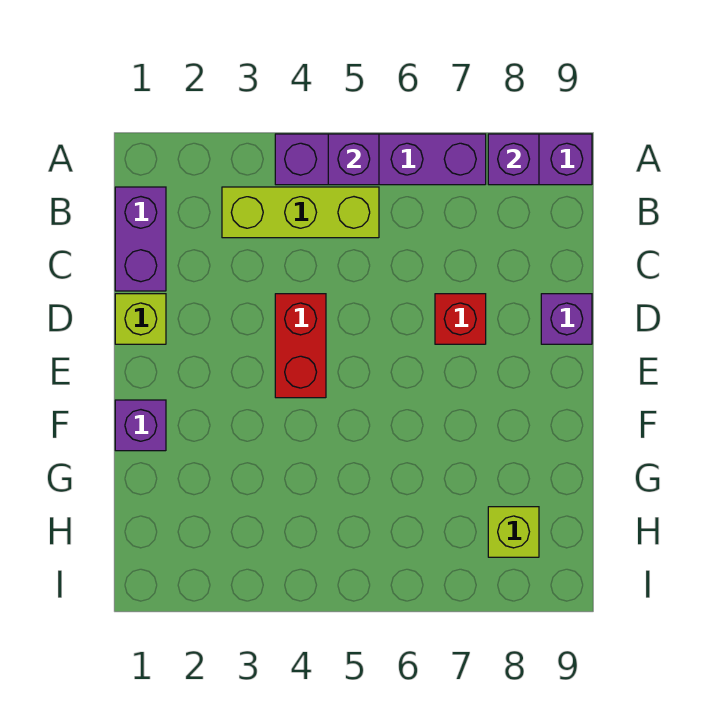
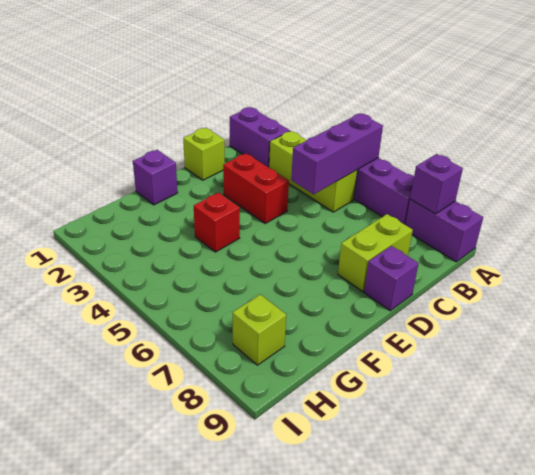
purple brick A5 level 2 -> purple brick A5:C5 level 2
purple brick B1:C1 level 1 -> purple brick B1:B2 level 1
none -> lime brick C8:D8 level 1
red brick D4:E4 level 1 -> red brick D3:D4 level 1
red brick D7 level 1 -> red brick F4 level 1

